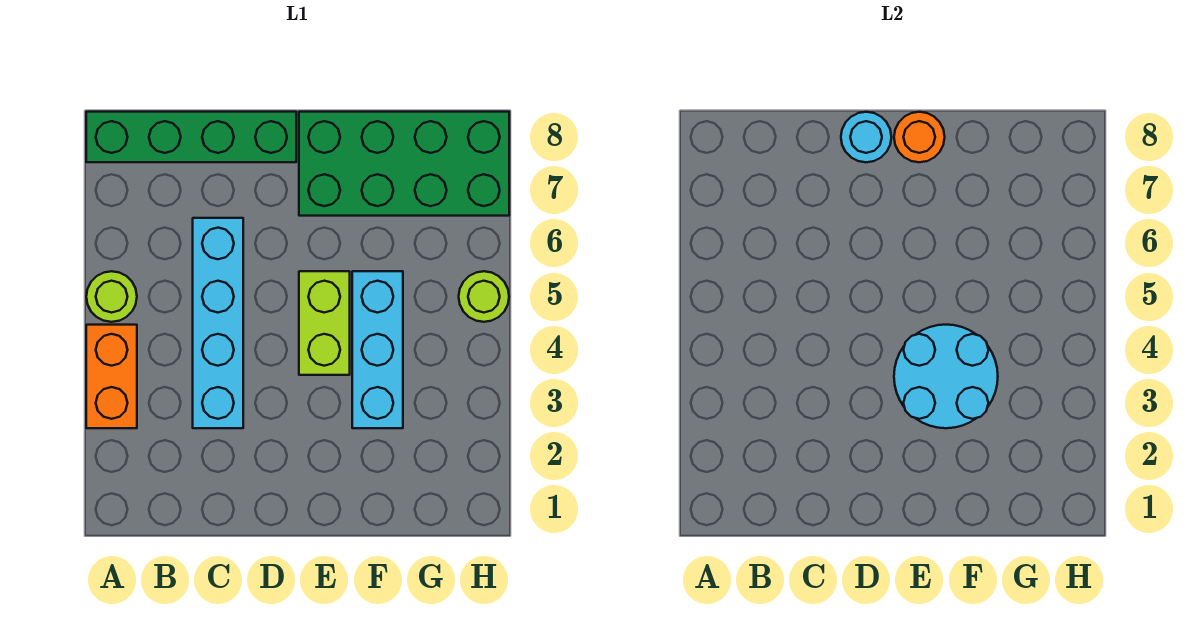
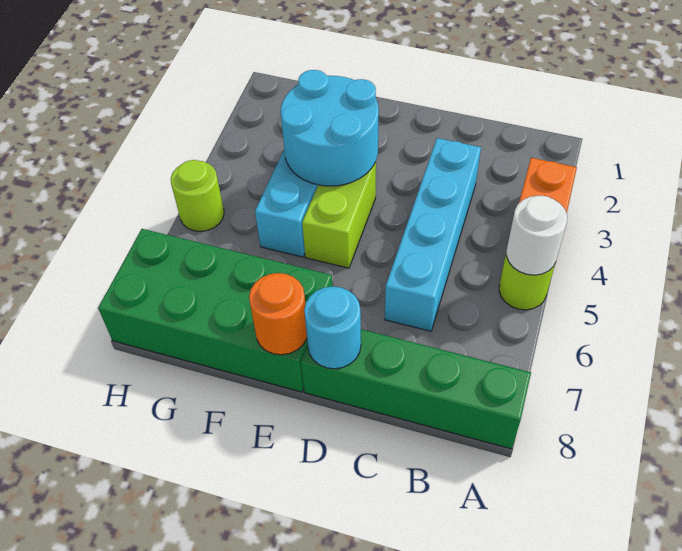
none -> white round brick A5 level 2

